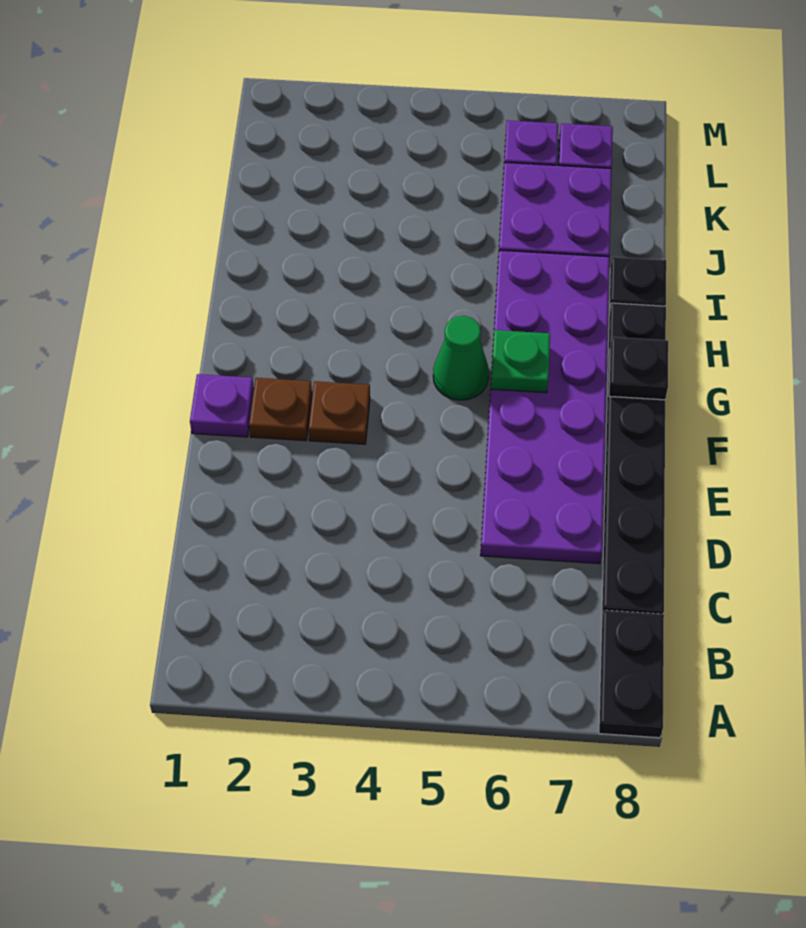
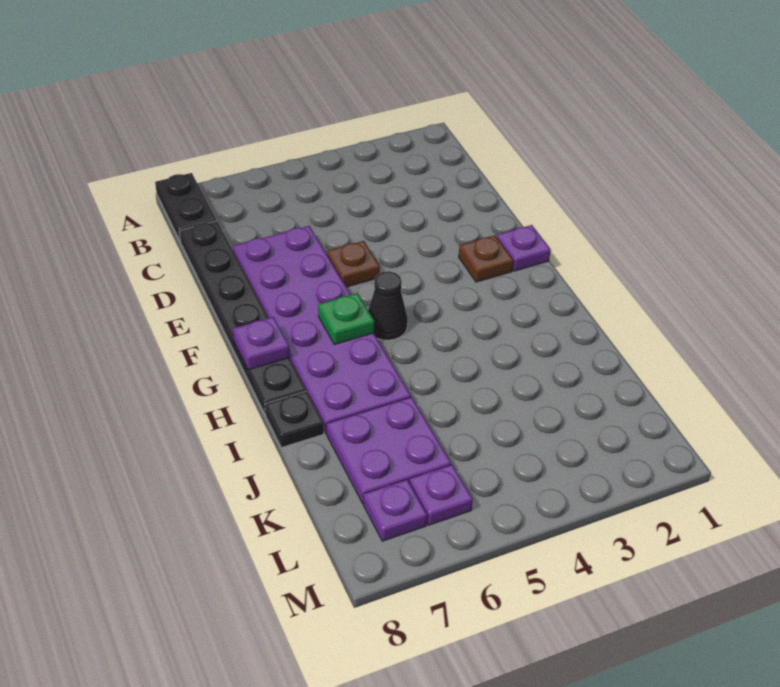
brown plate F3 level 1 -> brown plate E5 level 1
green cone G5 level 1 -> black cone G5 level 1
black plate G8 level 2 -> purple plate G8 level 2

